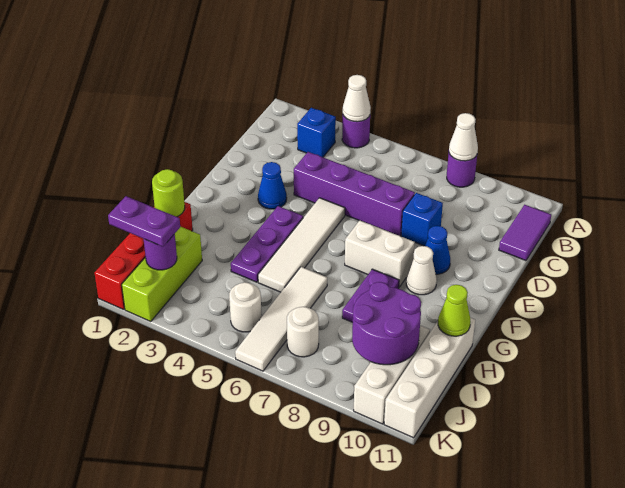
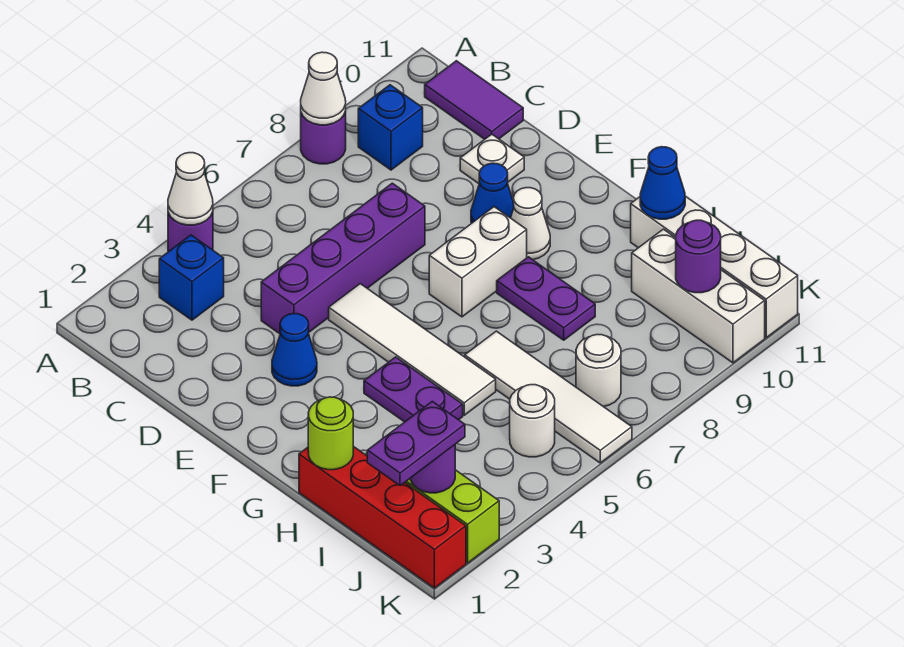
blue brick D8 level 1 -> blue brick B9 level 1
none -> white plate D10 level 1
purple plate F4:H4 level 1 -> purple plate G4:H4 level 1
lime cone H11 level 2 -> blue cone H11 level 2
purple round brick I9:J10 level 2 -> purple round brick J10 level 2

